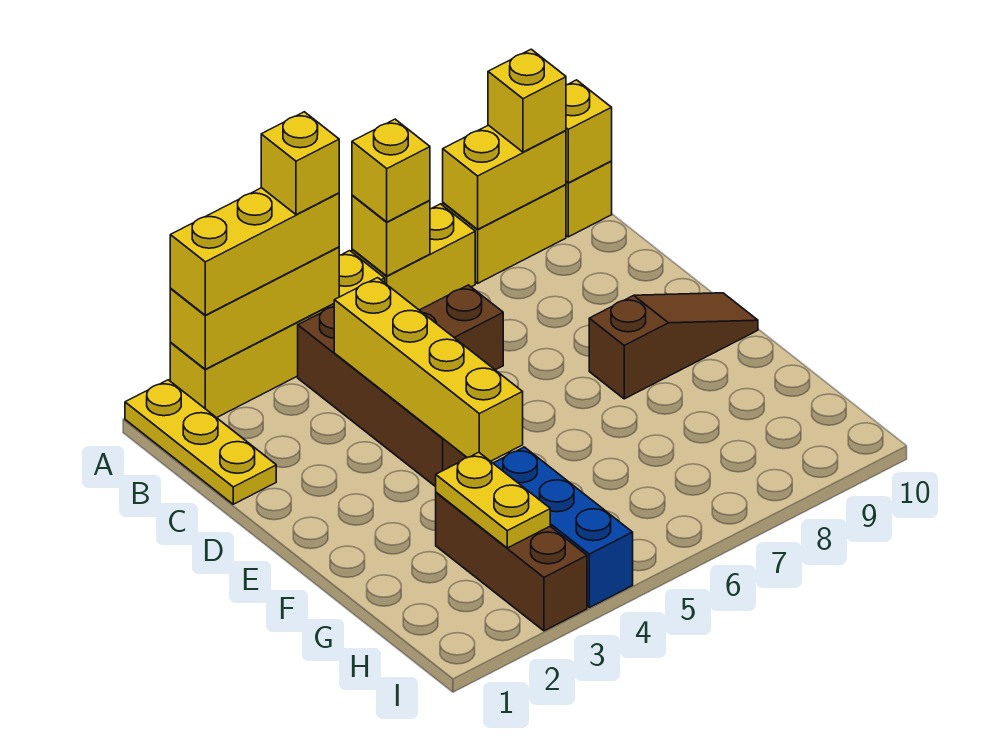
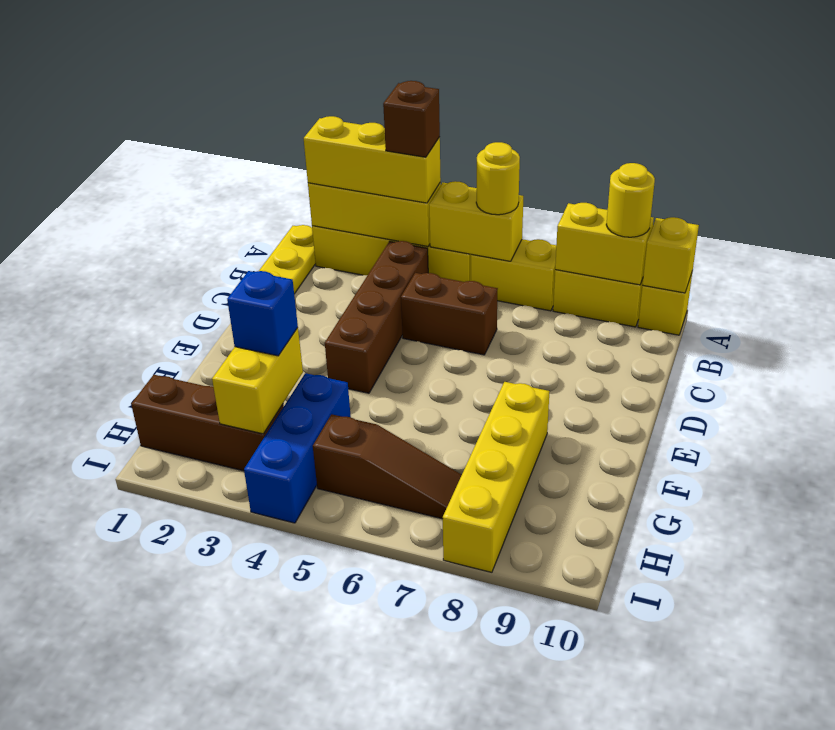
yellow brick A4 level 4 -> brown brick A4 level 4
yellow brick A6 level 2 -> yellow brick A5:A6 level 2
yellow brick A6 level 3 -> yellow round brick A6 level 3
yellow brick A9 level 3 -> yellow round brick A9 level 3
yellow brick C4:F4 level 2 -> yellow brick F8:I8 level 1
brown slope E8:E10 level 1 top 8 -> brown slope H5:H7 level 1 top 5
brown brick G3:I3 level 1 -> brown brick H1:H3 level 1
yellow plate G3:H3 level 2 -> yellow brick G3:H3 level 2
none -> blue brick G3 level 3

